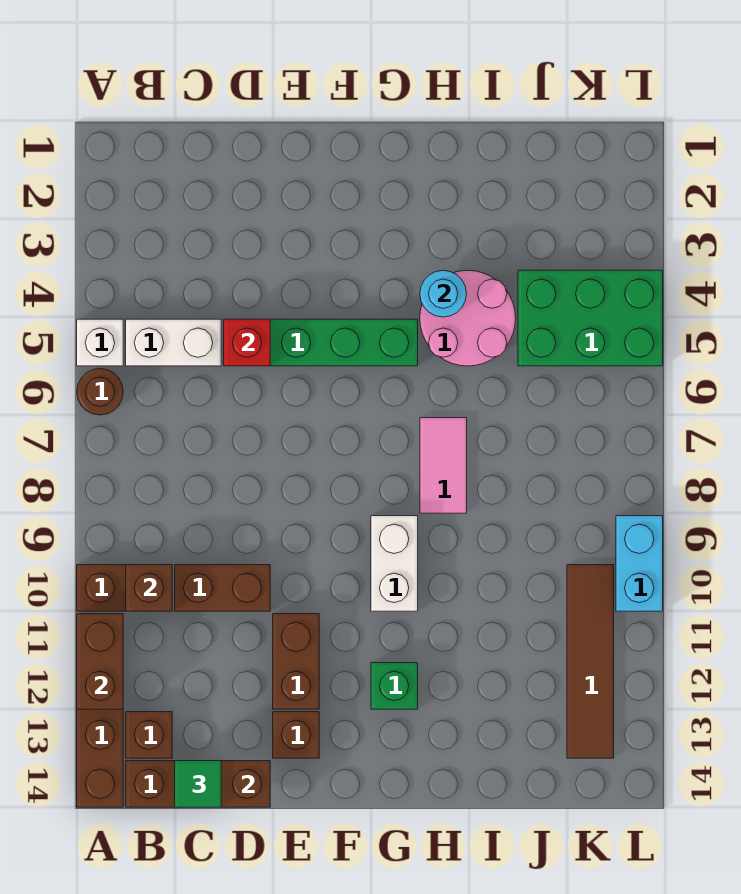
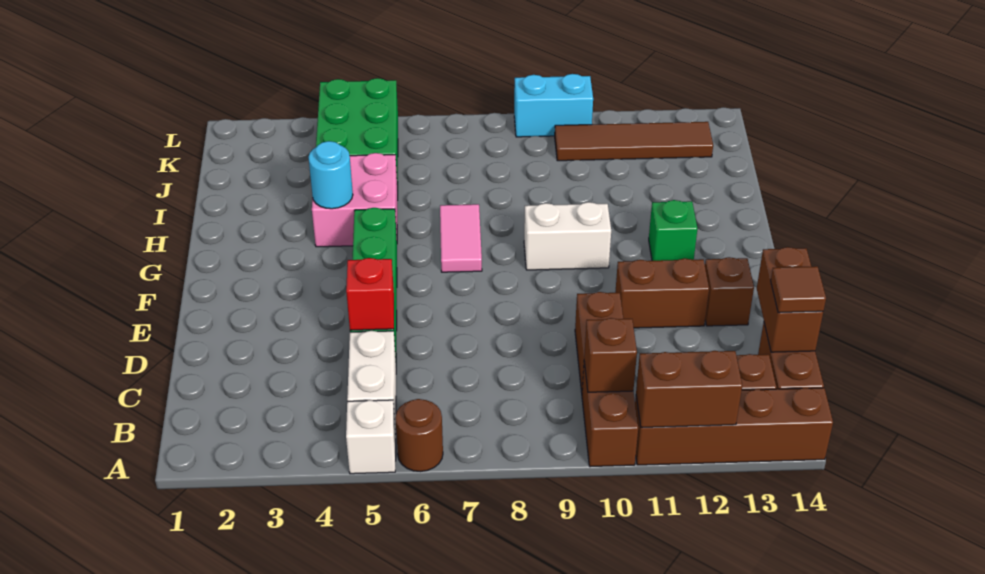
green tile C14 level 3 -> brown tile C14 level 3
pink round brick H4:I5 level 1 -> pink brick H4:I5 level 1
pink tile H7:H8 level 1 -> pink tile G7:H7 level 1

